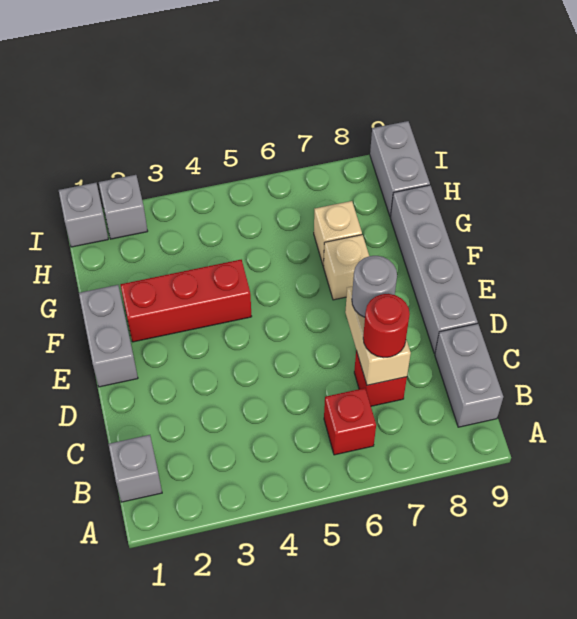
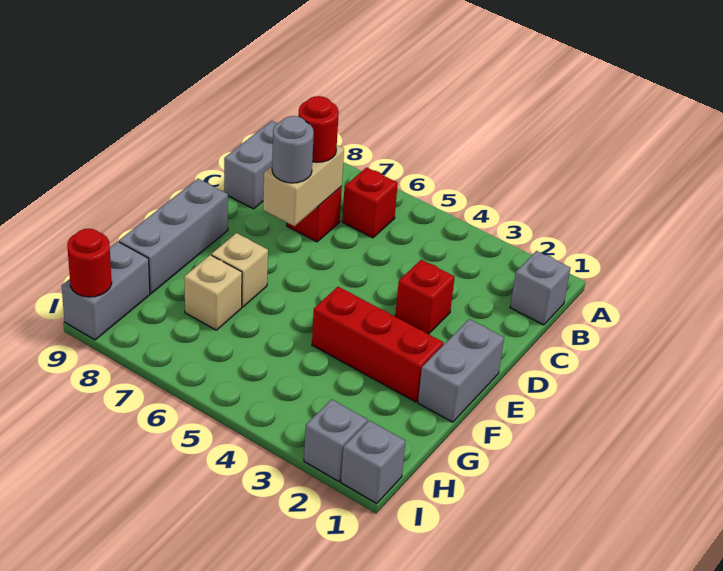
none -> red brick D3 level 1
grey brick D9:G9 level 1 -> grey brick E9:G9 level 1
none -> red round brick I9 level 2

